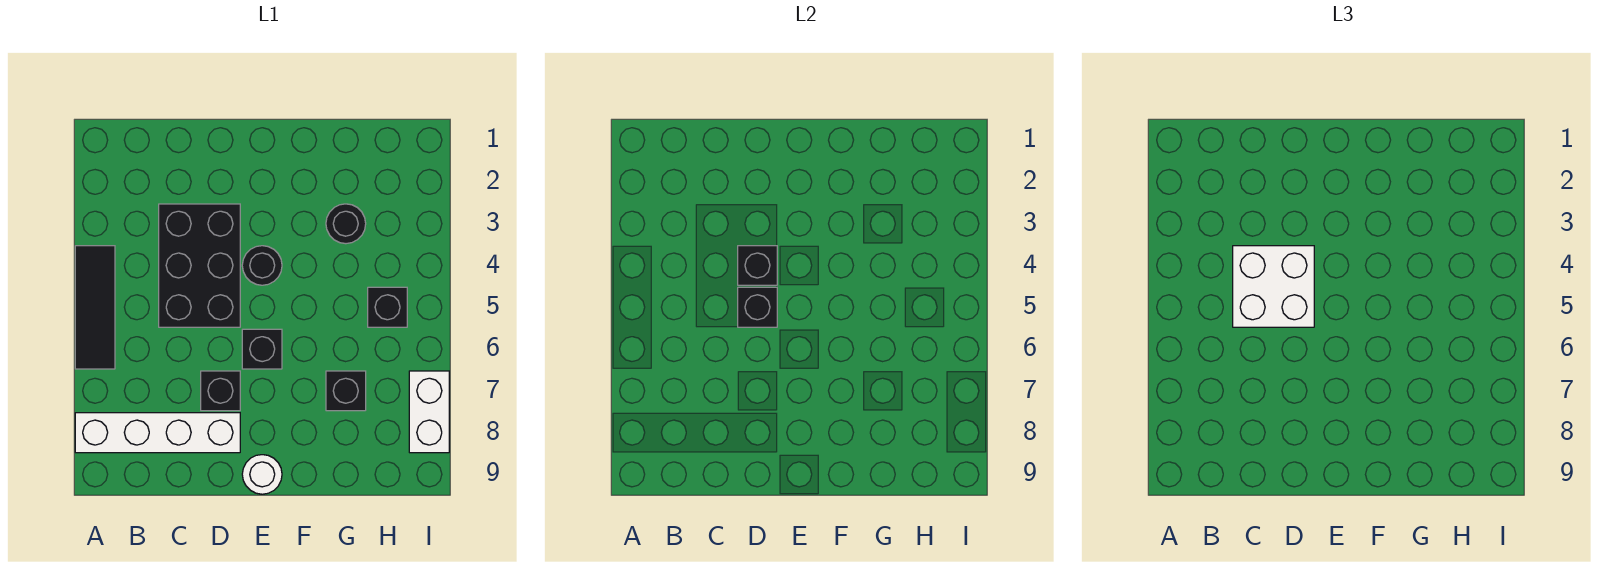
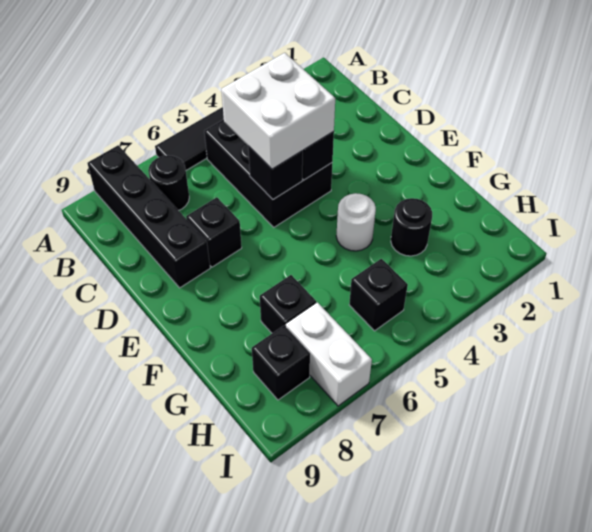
white brick A8:D8 level 1 -> black brick A8:D8 level 1
black brick C3:D5 level 1 -> black brick B4:D5 level 1
black round brick E4 level 1 -> black round brick B7 level 1
black brick E6 level 1 -> black brick H8 level 1
white round brick E9 level 1 -> white round brick F4 level 1
white brick I7:I8 level 1 -> white brick H7:I7 level 1

